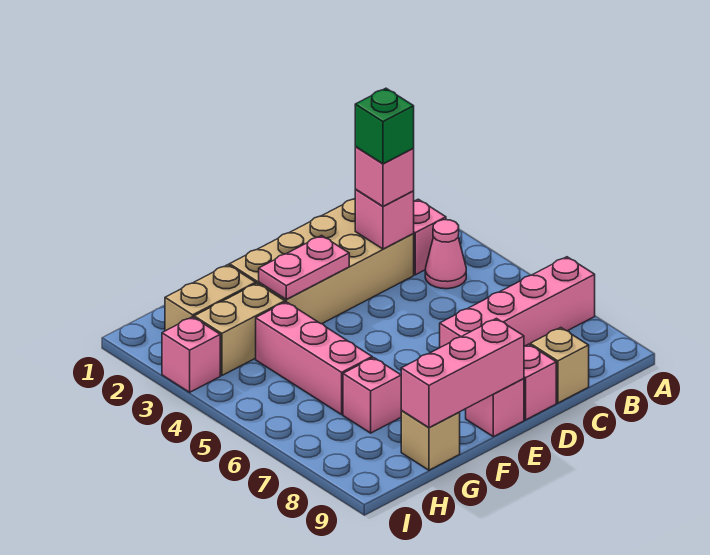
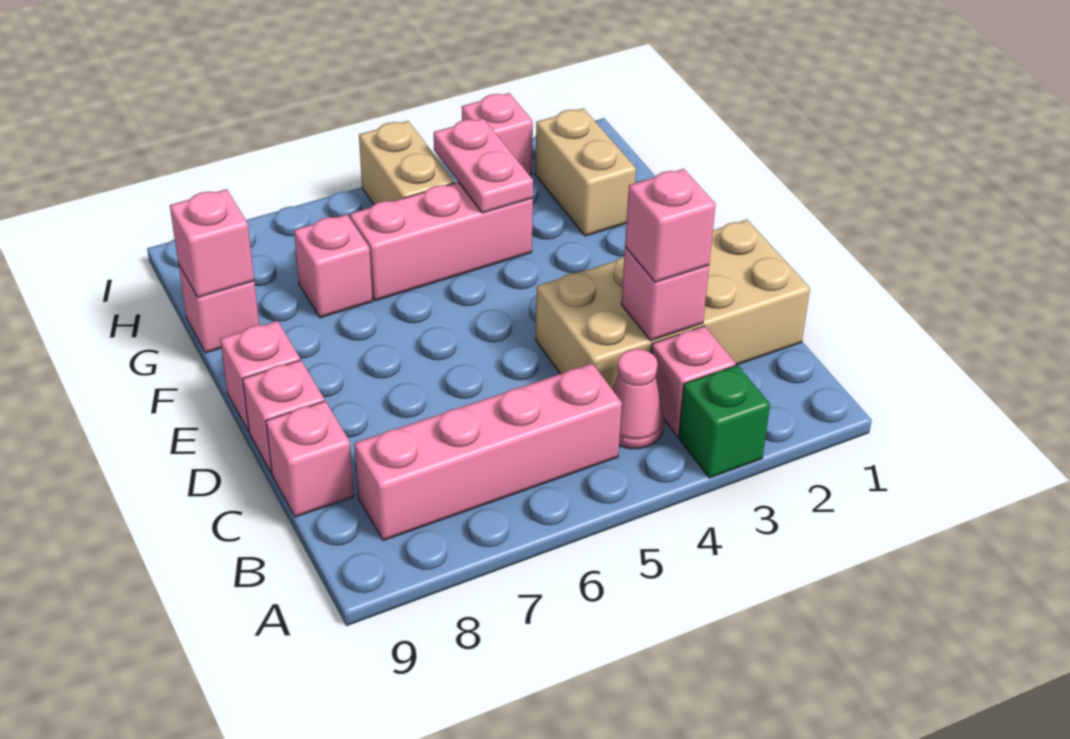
pink brick A7:D7 level 1 -> pink brick B5:B8 level 1
tan brick C2:F3 level 1 -> tan brick C1:D4 level 1
green brick C3 level 4 -> green brick A3 level 1
tan brick C9 level 1 -> pink brick C9 level 1
pink plate E3:F3 level 2 -> pink plate G4:H4 level 2
pink brick E9:G9 level 2 -> pink brick G9 level 2
tan brick G3:H3 level 1 -> tan brick H5:I5 level 1
tan brick G9 level 1 -> pink brick G9 level 1

